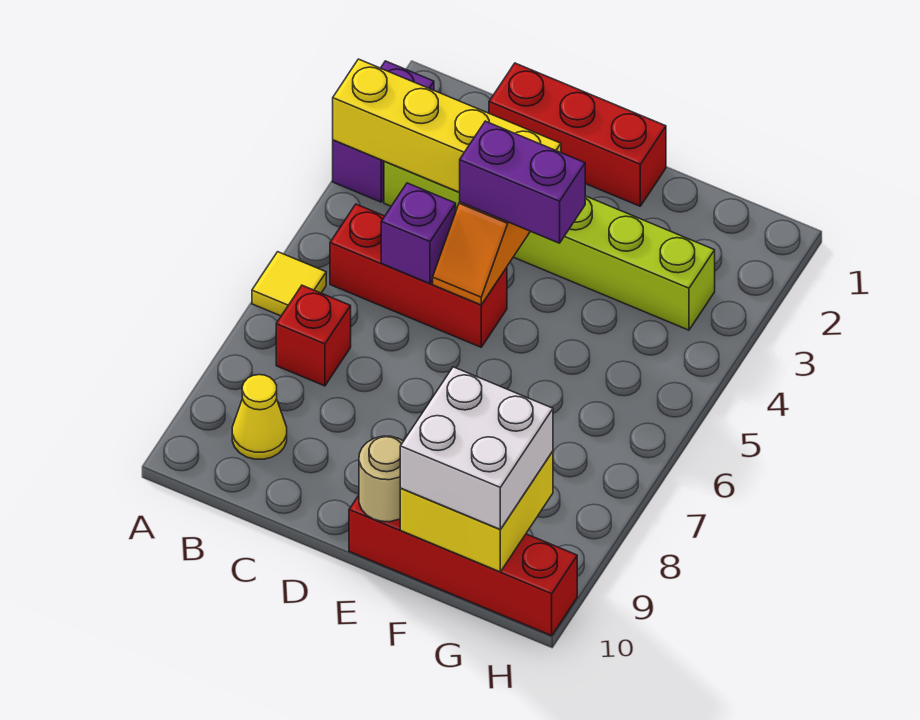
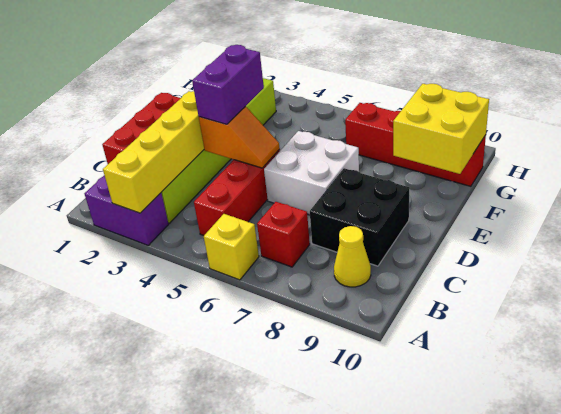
yellow tile A6 level 1 -> yellow brick A6 level 1
purple brick C5 level 2 -> none
none -> black brick C8:D9 level 1
red brick E10:H10 level 1 -> red brick G7:G10 level 1
tan round brick E10 level 2 -> none
white brick F9:G10 level 3 -> white brick D6:E7 level 1

